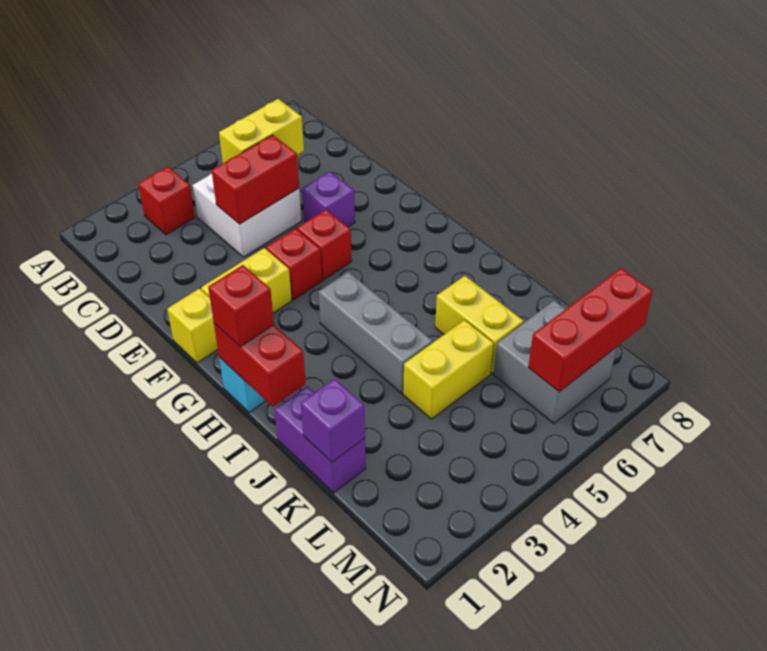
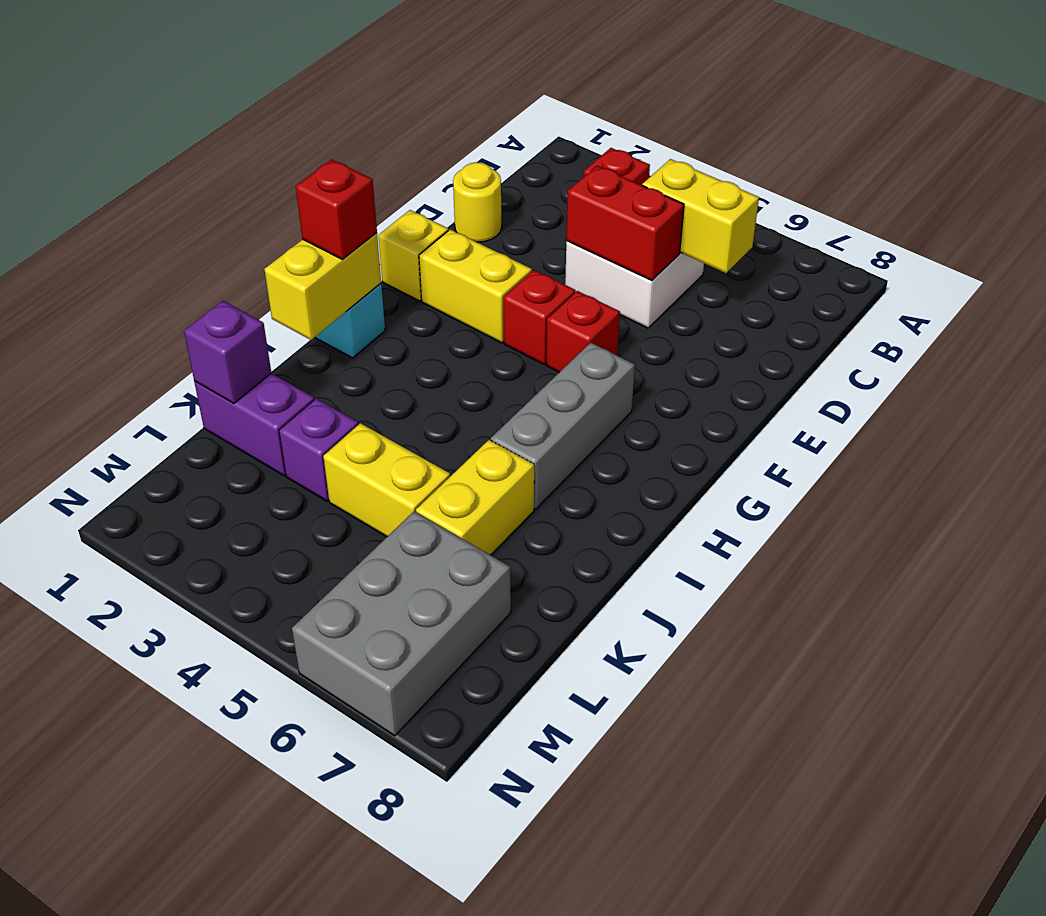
none -> yellow round brick D1 level 1
purple brick E6 level 1 -> purple brick K3 level 1
red brick H1:I1 level 2 -> yellow brick H1:I1 level 2
grey brick H4:J4 level 1 -> grey brick G6:I6 level 1
purple brick J1:K1 level 1 -> purple brick K1:K2 level 1
grey brick L6:M7 level 1 -> grey brick L6:N7 level 1
red brick M6:M8 level 2 -> none

